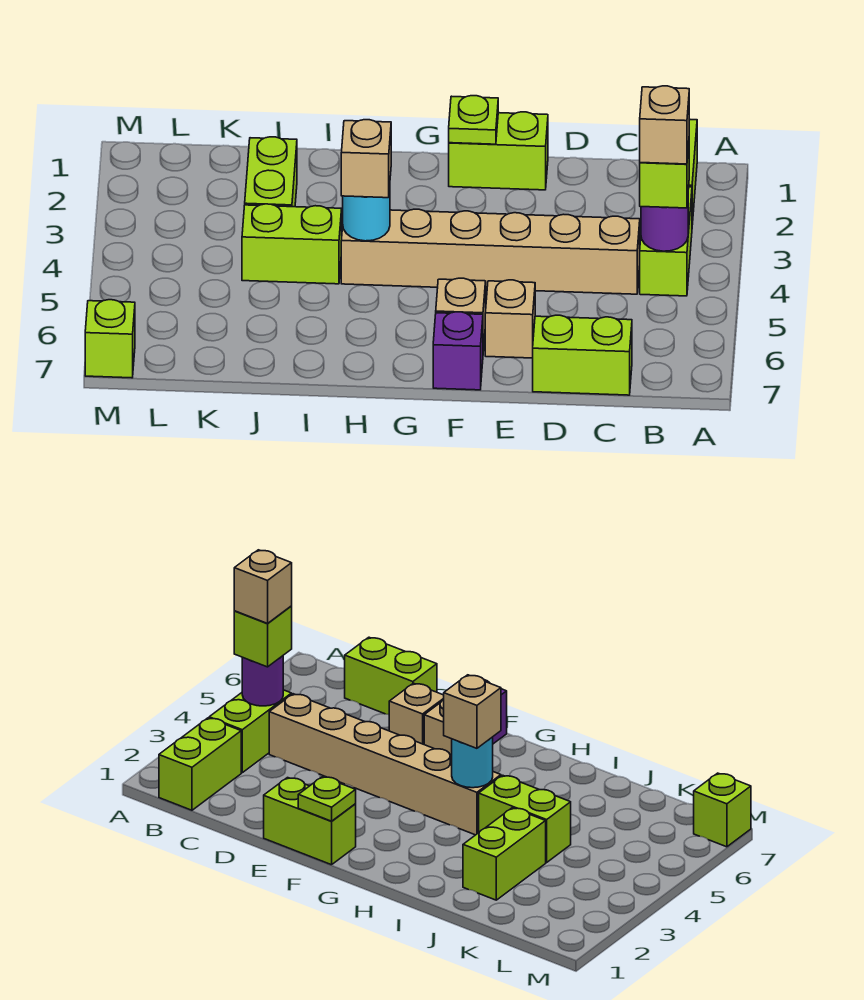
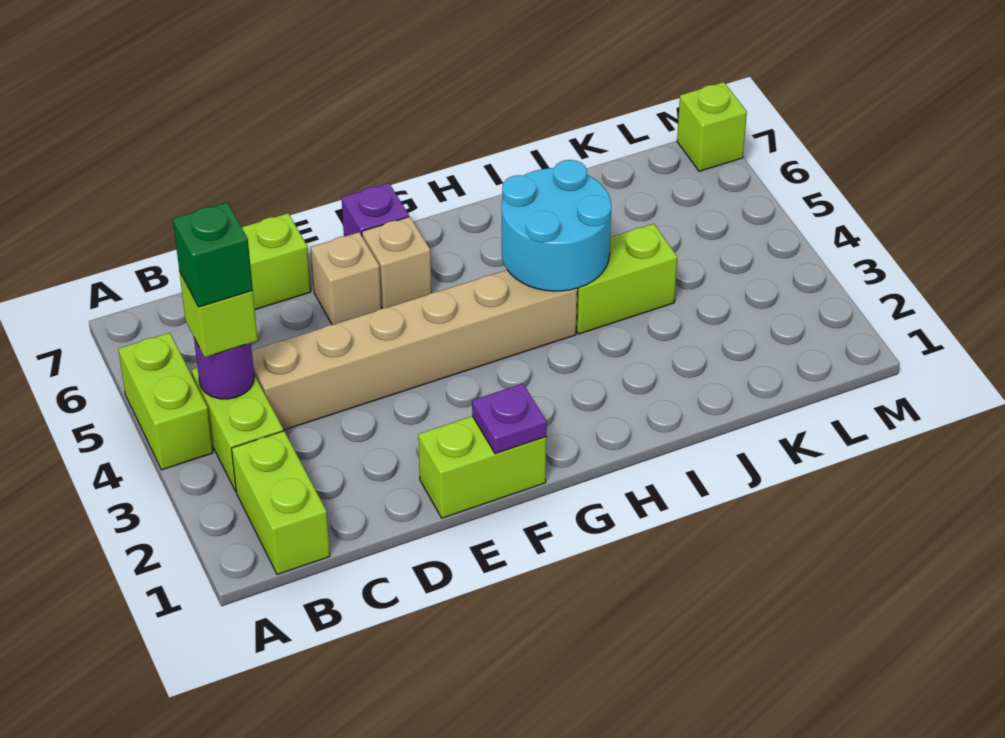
tan brick B4 level 4 -> green brick B4 level 4
lime plate F1 level 2 -> purple plate F1 level 2
cyan round brick H4 level 2 -> cyan round brick H4:I5 level 2
tan brick H4 level 3 -> none
lime brick J2:J3 level 1 -> lime brick A4:A5 level 1

